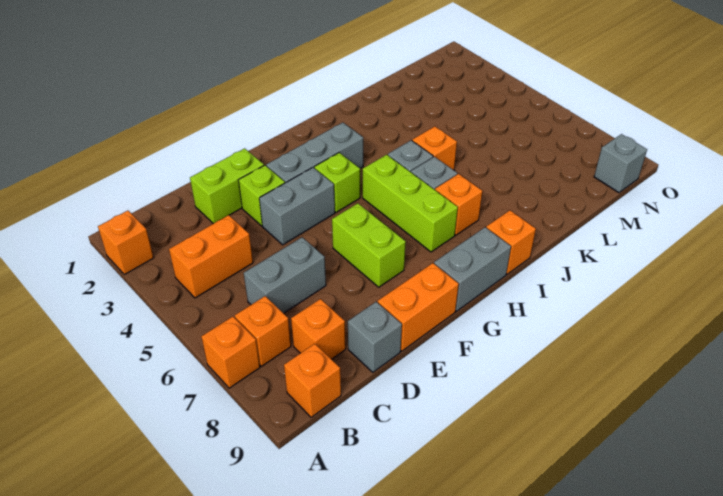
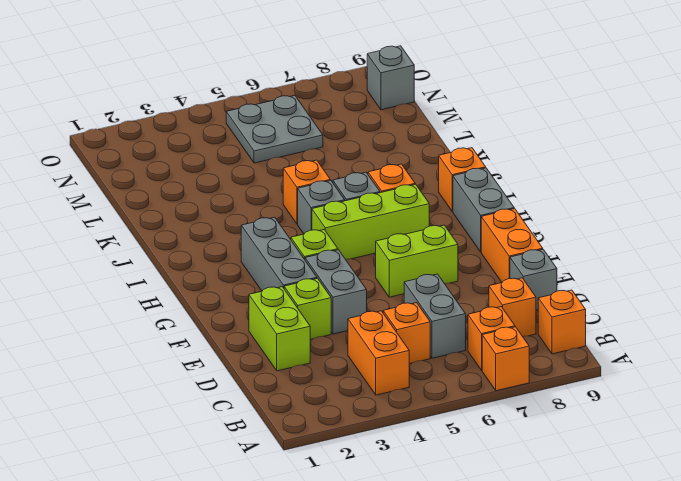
orange brick A2 level 1 -> orange brick C5 level 1
none -> grey plate M5:N6 level 1

